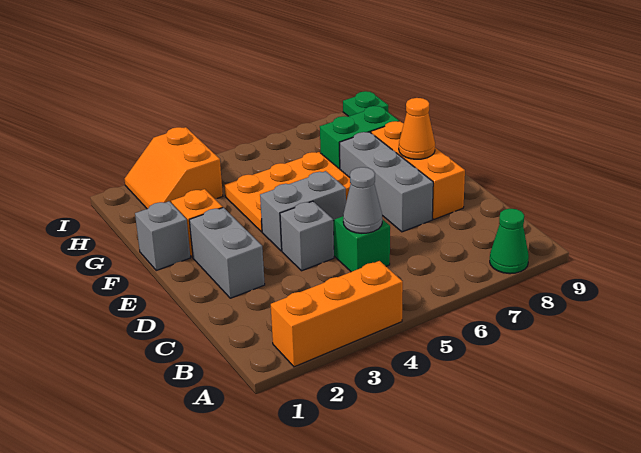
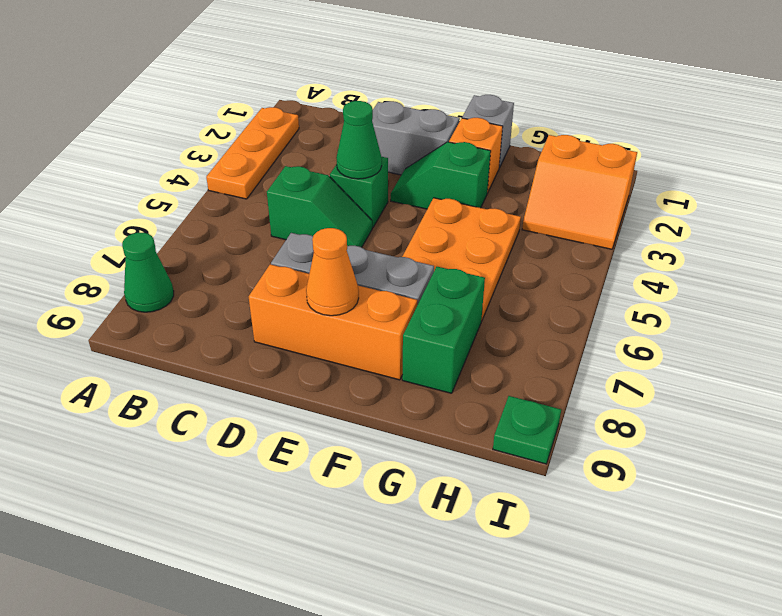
orange brick A2:A4 level 1 -> orange plate A2:A4 level 1
grey cone C5 level 2 -> none
grey brick D4 level 1 -> green brick D4 level 1
none -> green cone D4 level 2
none -> green slope E3:F3 level 1 top F
grey brick E4:E5 level 1 -> none
orange slope H2:I3 level 1 top 3 -> orange slope H2:I3 level 1 top 2

